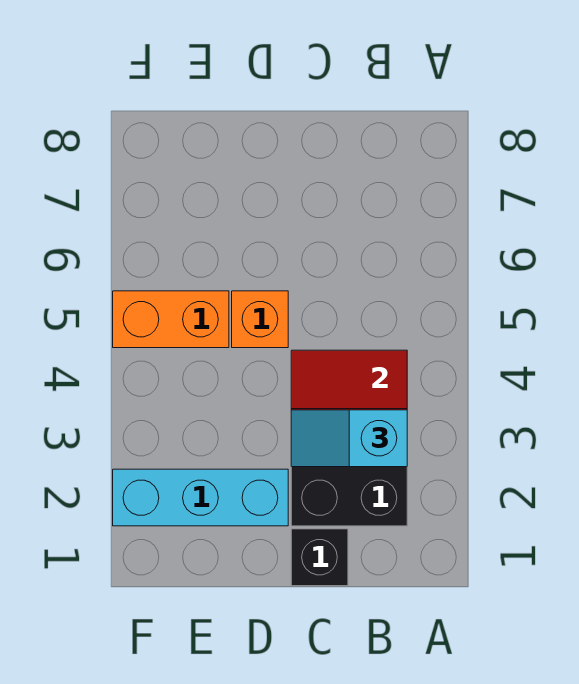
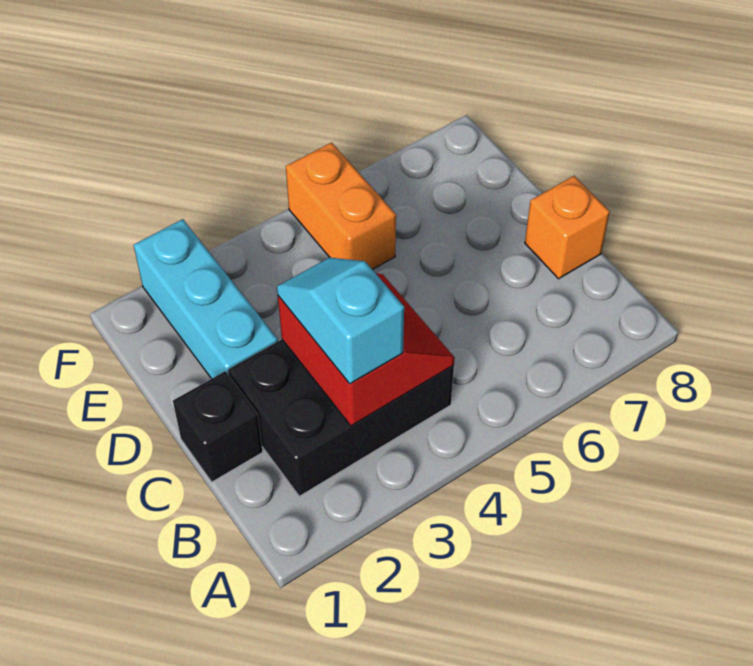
orange brick D5 level 1 -> orange brick C8 level 1

